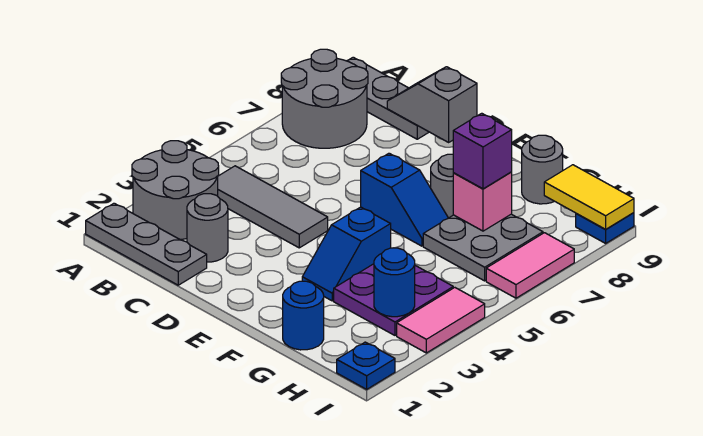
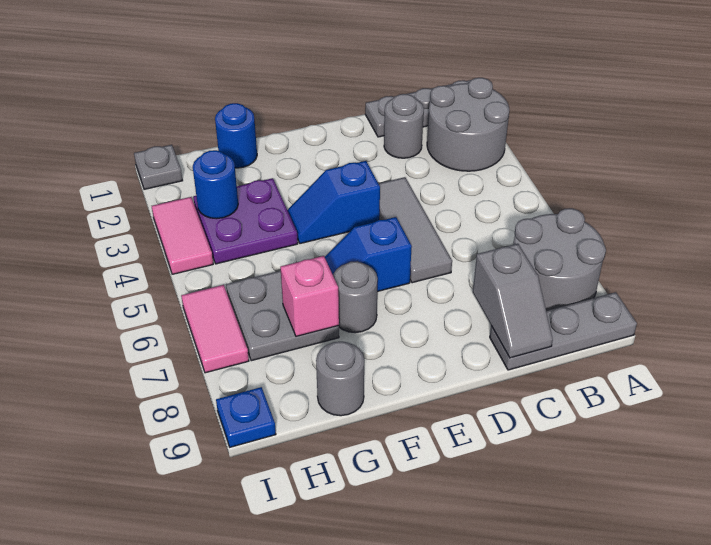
grey tile B4:D4 level 1 -> grey tile D4:D6 level 1
grey slope C9:D9 level 2 top D -> grey slope C8:C9 level 2 top 8
blue slope F3:F4 level 1 top 4 -> blue slope E4:F4 level 1 top E
purple brick G7 level 3 -> none
yellow tile H9:I9 level 2 -> none
blue plate I1 level 1 -> grey plate I1 level 1

